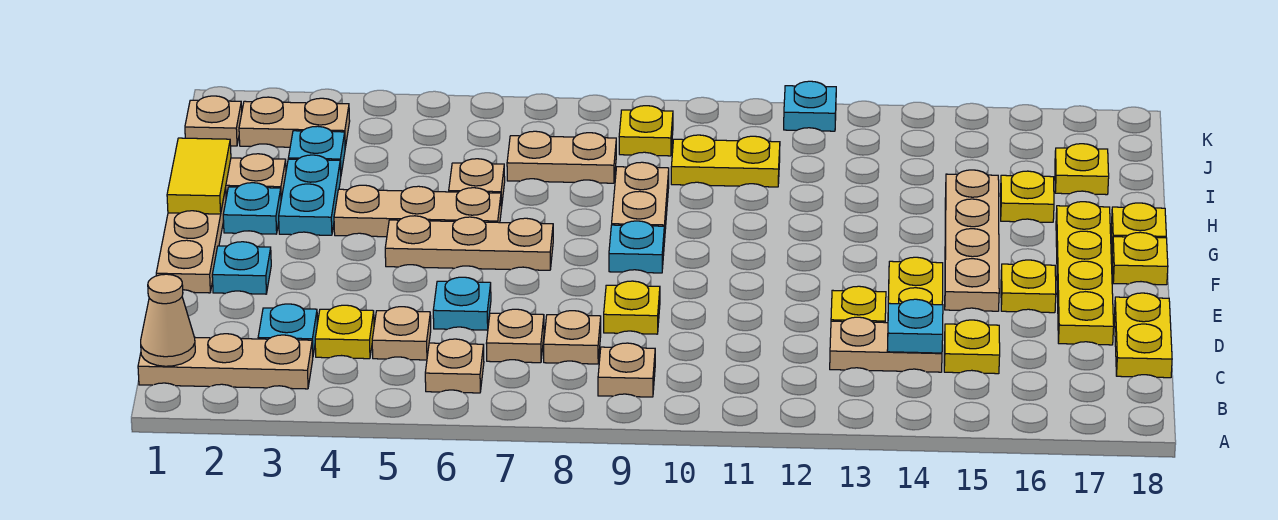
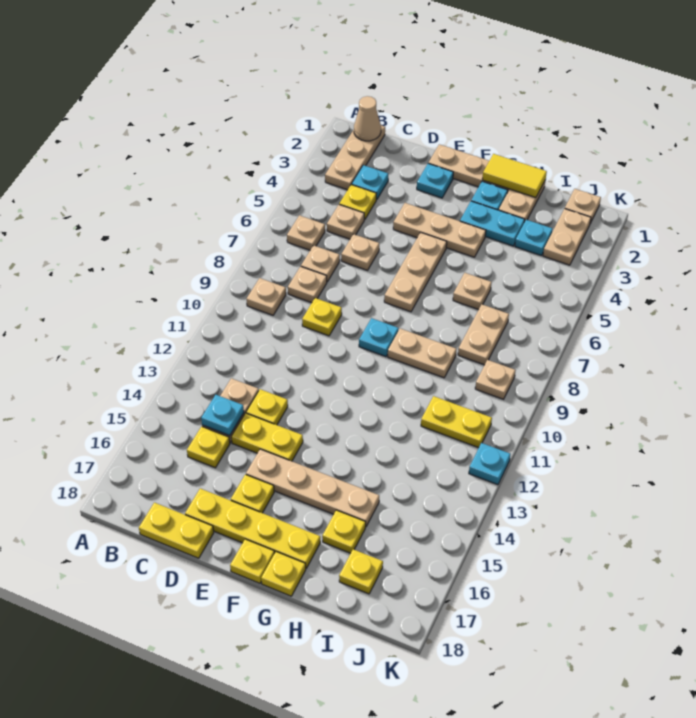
cyan plate D6 level 1 -> tan plate D6 level 1
tan plate G4:G6 level 1 -> tan plate E4:G4 level 1
yellow plate I10:I11 level 1 -> yellow plate I11:J11 level 1
yellow plate J9 level 1 -> tan plate J9 level 1

